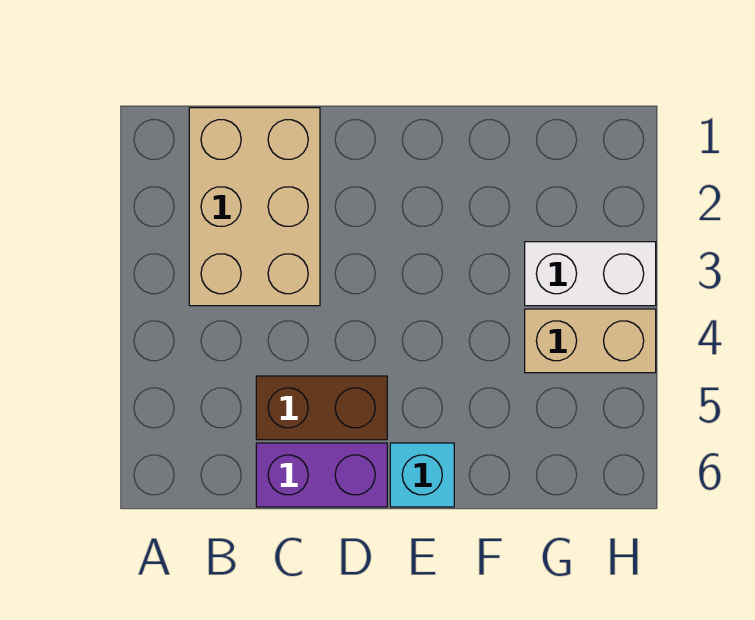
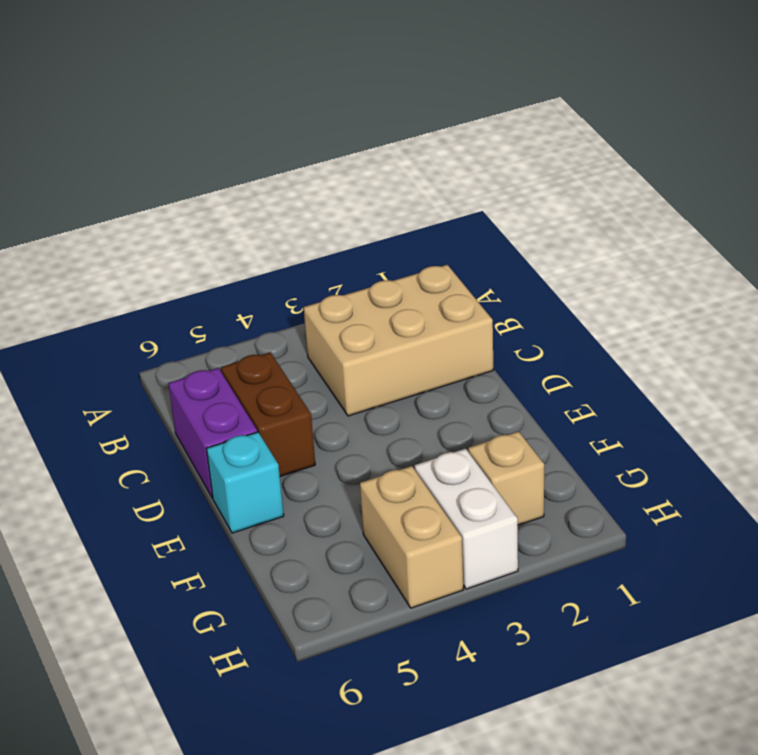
none -> tan brick G2 level 1

